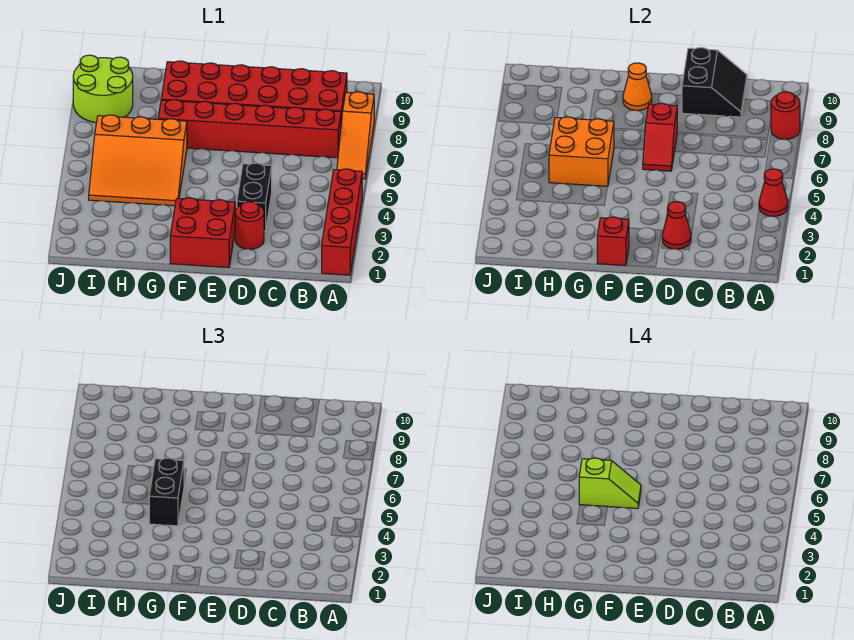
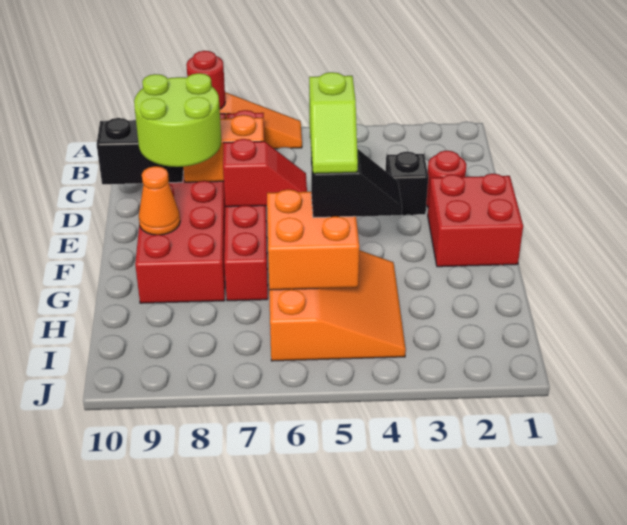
red brick A1:A4 level 1 -> none
red cone A4 level 2 -> none
red cone D2 level 2 -> none
black brick D3:D4 level 1 -> black brick D3 level 1
none -> orange brick D7:D8 level 2
red brick F1 level 2 -> none
lime slope F5:G5 level 4 top G -> lime slope F5:G5 level 4 top F
black brick G4:G5 level 3 -> black slope G4:G5 level 3 top 5
lime round brick I8:J9 level 1 -> lime round brick D8:E9 level 3

